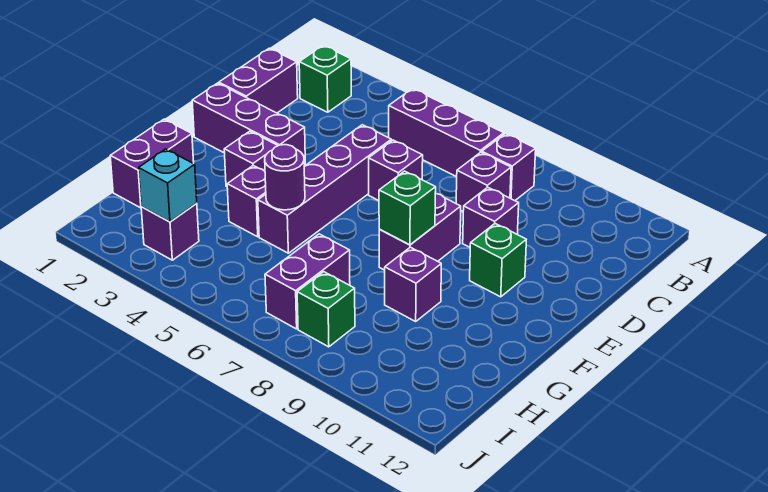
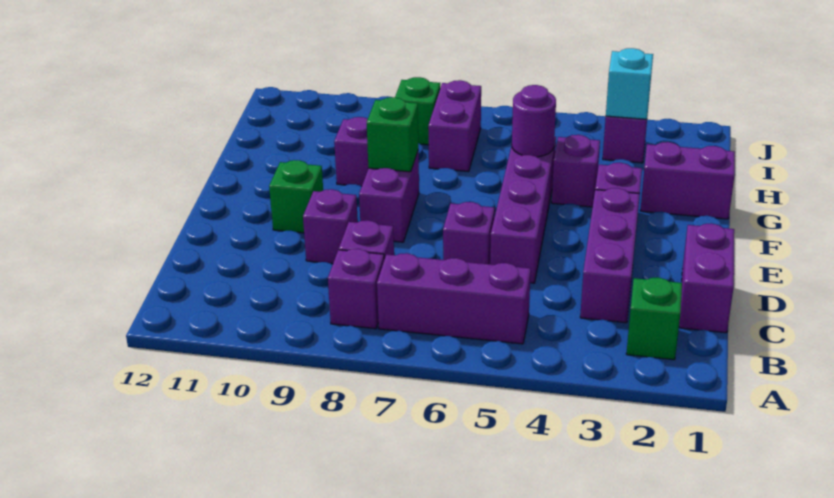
purple brick E1:E3 level 1 -> purple brick C3:E3 level 1
purple brick G1:H1 level 1 -> purple brick G1:G2 level 1

